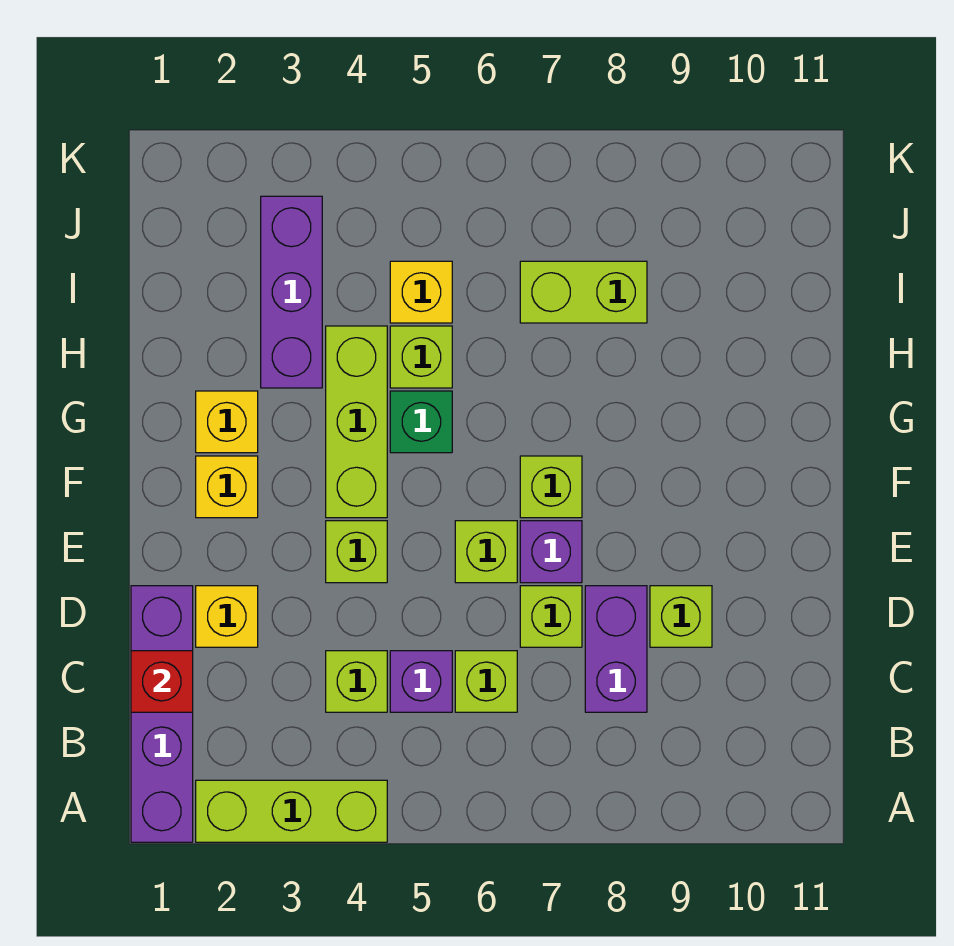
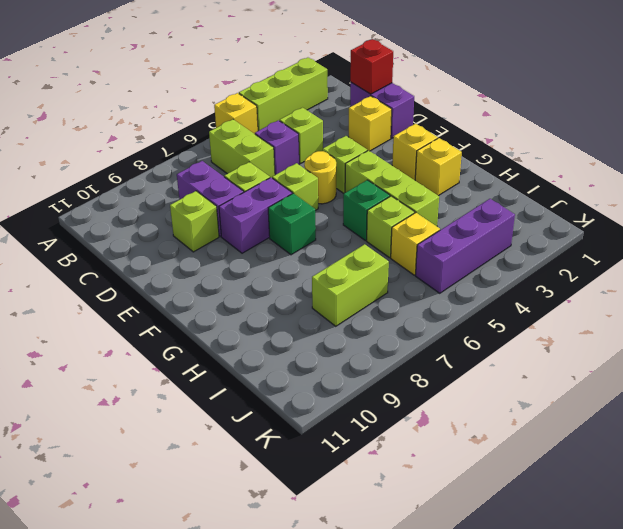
purple brick A1:D1 level 1 -> purple brick C1:D1 level 1
none -> yellow brick A5 level 1
lime brick C6 level 1 -> lime brick B6:C6 level 1
none -> yellow round brick E5 level 1
purple brick E7 level 1 -> purple brick E7:E8 level 1
lime brick F7 level 1 -> green brick F7 level 1
purple brick H3:J3 level 1 -> purple brick J3:J5 level 1

